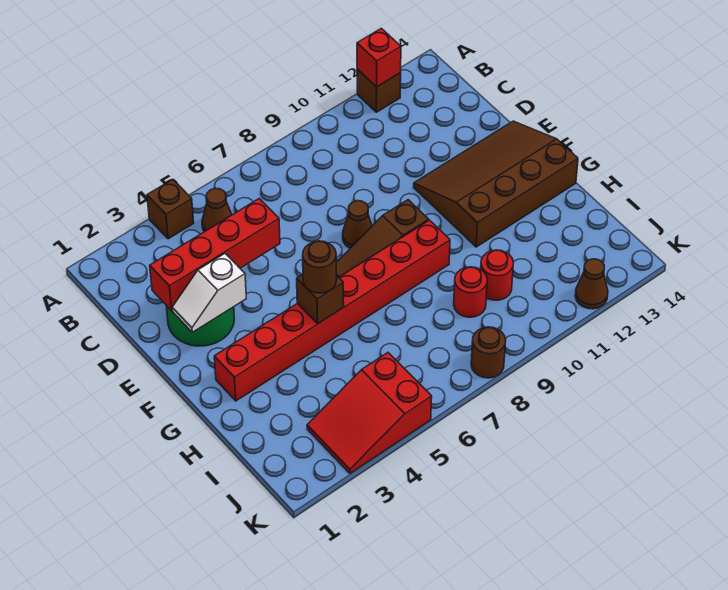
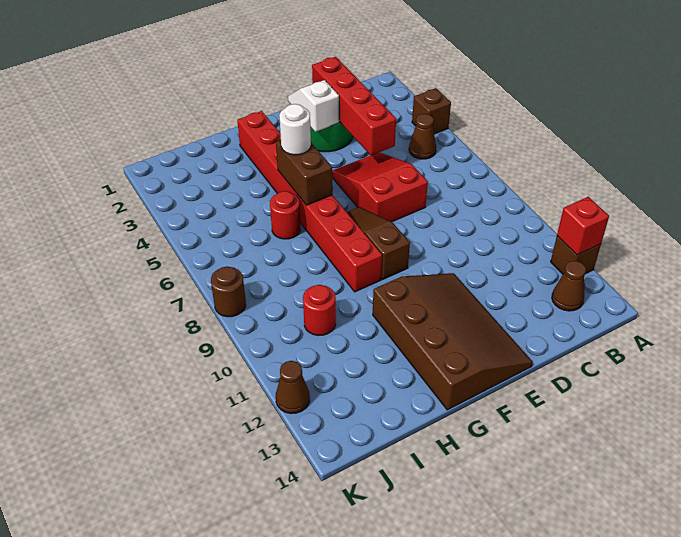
brown cone E8 level 1 -> brown cone B13 level 1
brown brick G5 level 2 -> brown brick G5:G6 level 2
brown round brick G5 level 3 -> white round brick G5 level 3
red round brick I9 level 1 -> red round brick H6 level 1
red slope J3:K5 level 1 top 5 -> red slope D5:E7 level 1 top 7

